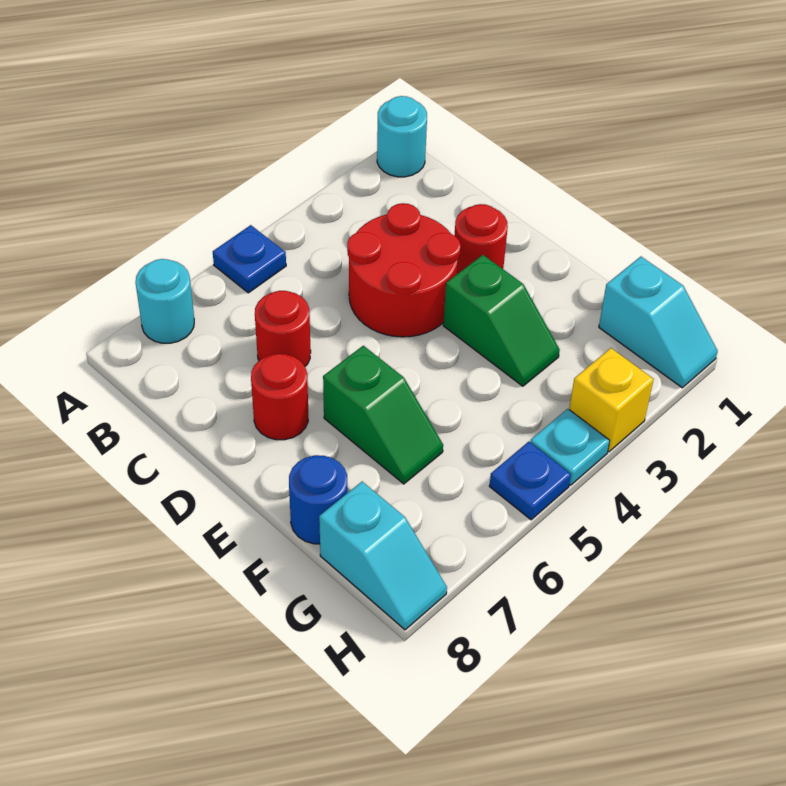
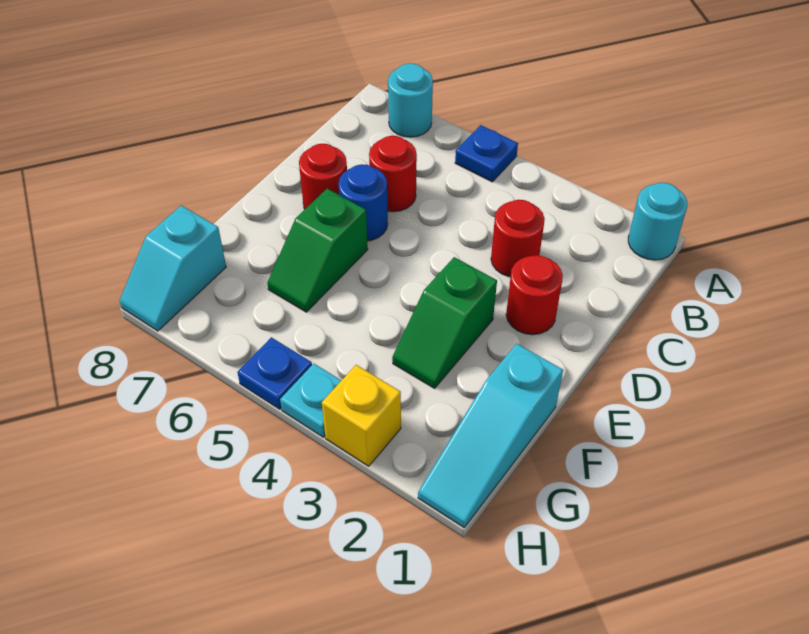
red round brick C3:D4 level 1 -> red round brick C3 level 1
blue round brick F8 level 1 -> blue round brick D6 level 1
cyan slope G1:H1 level 1 top G -> cyan slope F1:H1 level 1 top F

